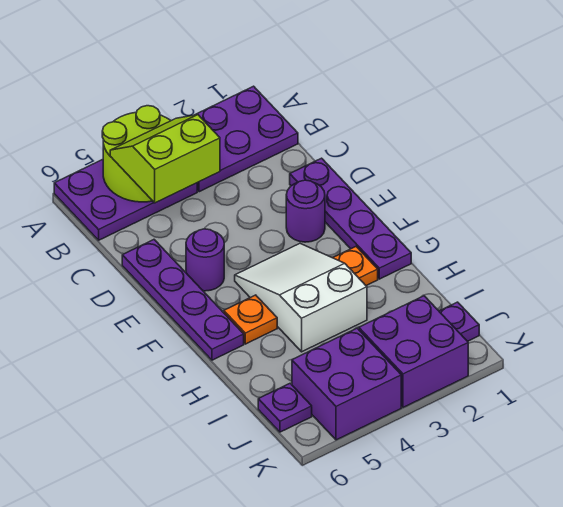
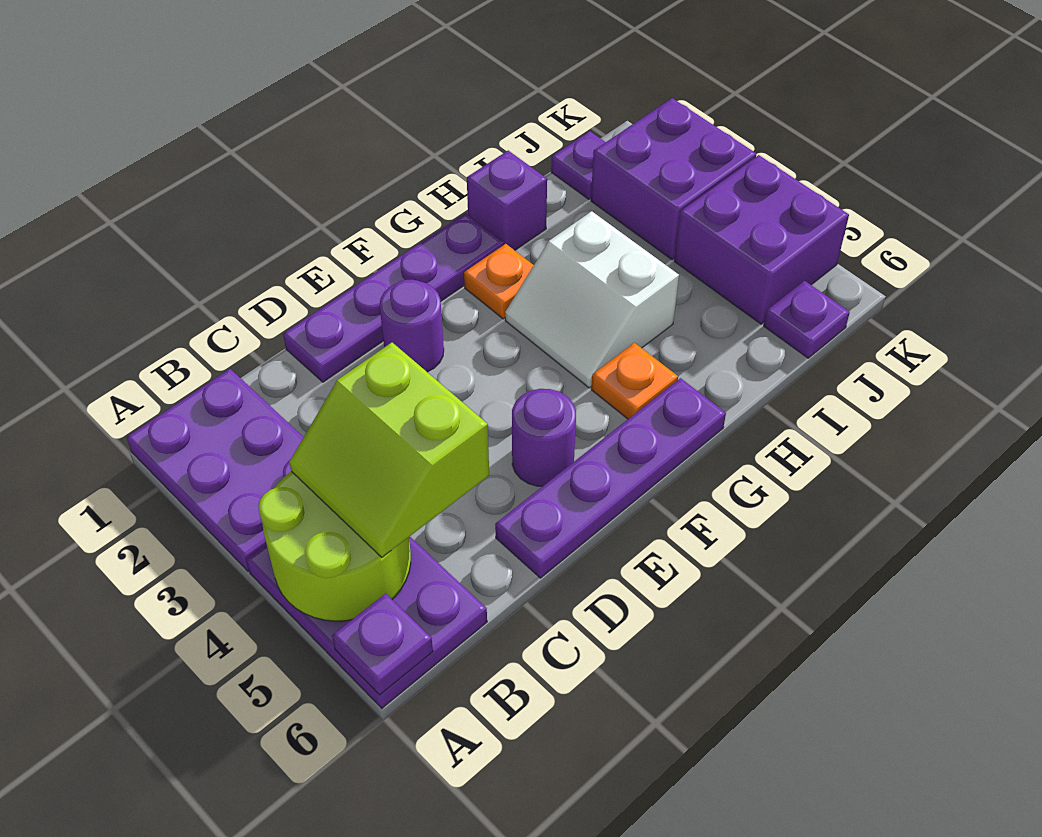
none -> purple plate A6 level 2
white slope F3:H4 level 1 top H -> white slope G3:H4 level 1 top H
none -> purple brick H1 level 1

